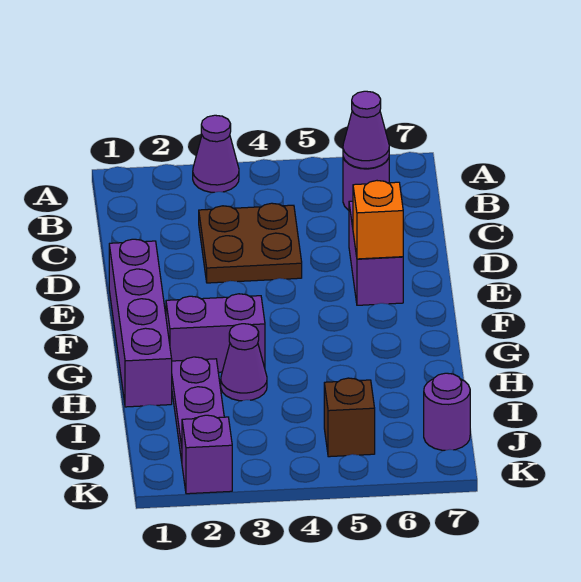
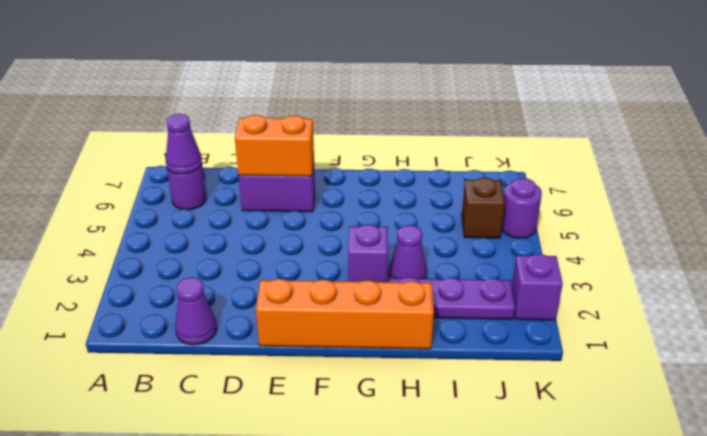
purple cone A3 level 1 -> purple cone C1 level 1
brown plate C3:D4 level 1 -> none
purple brick E1:H1 level 1 -> orange brick E1:H1 level 1
orange brick E6 level 2 -> orange brick D6:E6 level 2
purple brick G2:G3 level 1 -> purple brick G3 level 1
purple round brick J7 level 1 -> purple round brick K5 level 1

